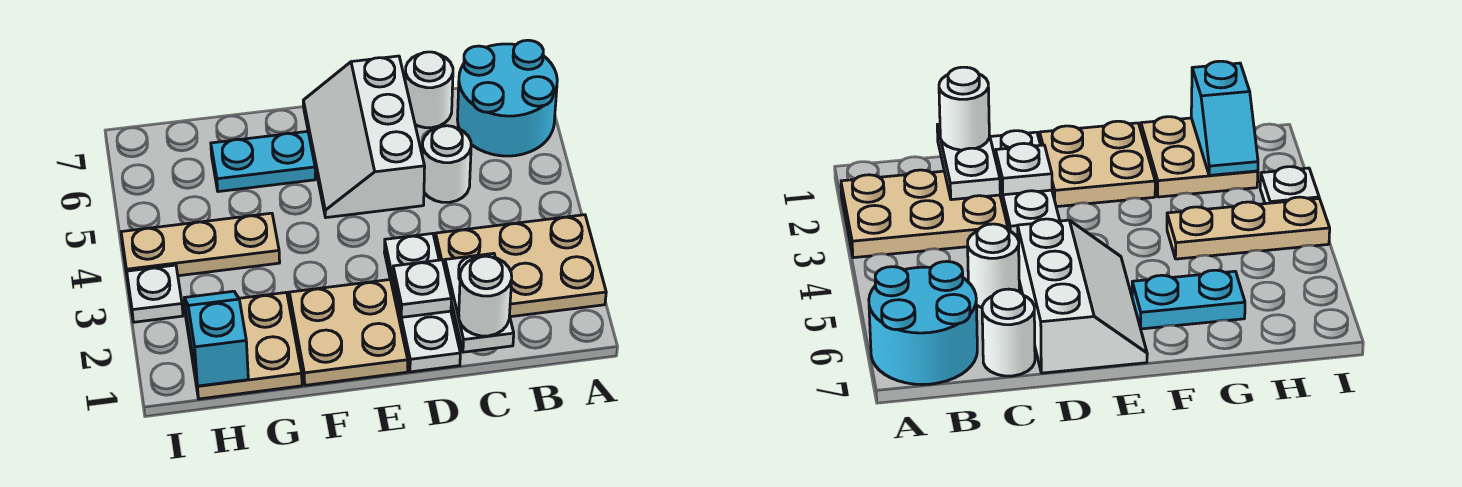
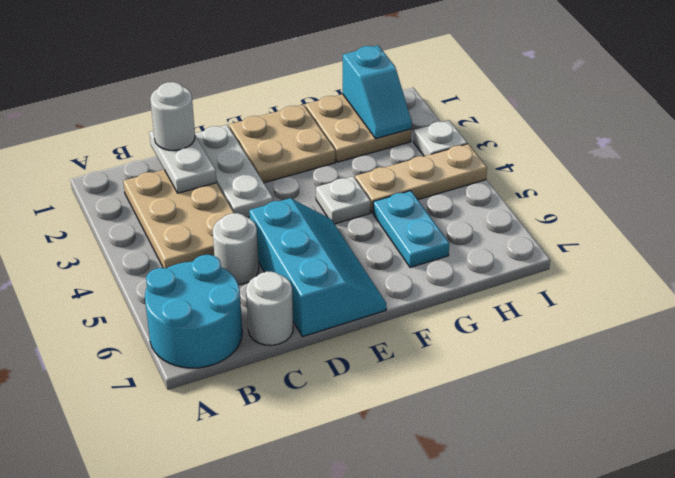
tan plate A2:C3 level 1 -> tan plate B2:C4 level 1
white plate D2 level 2 -> white plate F4 level 1
white slope D5:E7 level 1 top D -> cyan slope D5:E7 level 1 top D
cyan plate F6:G6 level 1 -> cyan plate G5:G6 level 1

